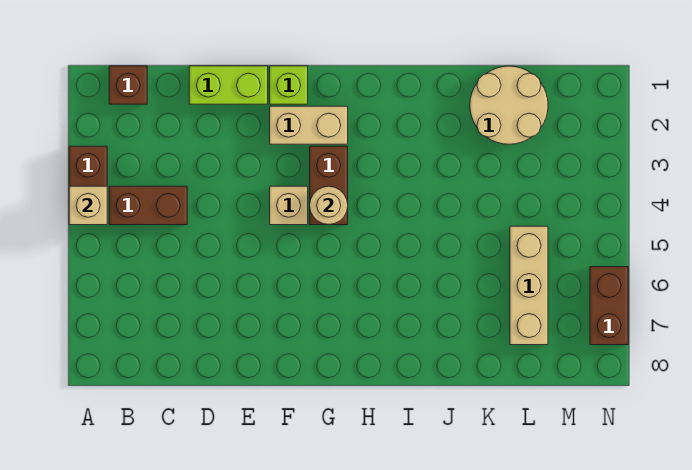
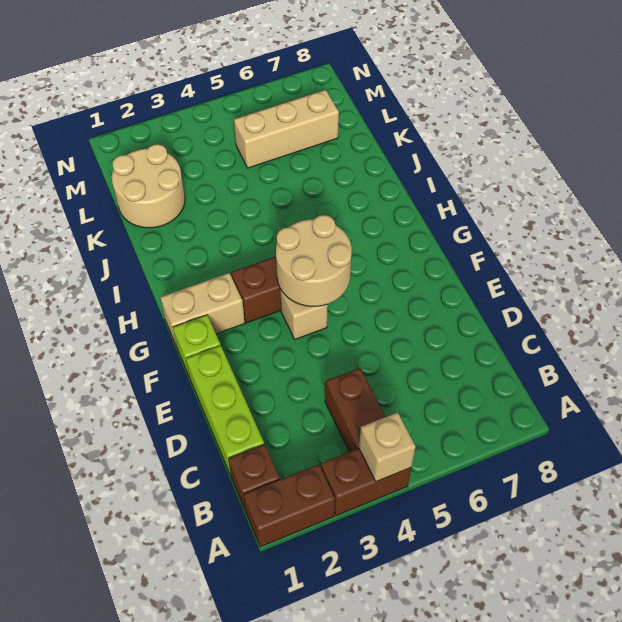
lime brick D1:E1 level 1 -> lime brick C1:E1 level 1
tan brick F2:G2 level 1 -> tan brick G1:G2 level 1
tan round brick G4 level 2 -> tan round brick F4:G5 level 2
brown brick N6:N7 level 1 -> brown brick A1:A2 level 1

